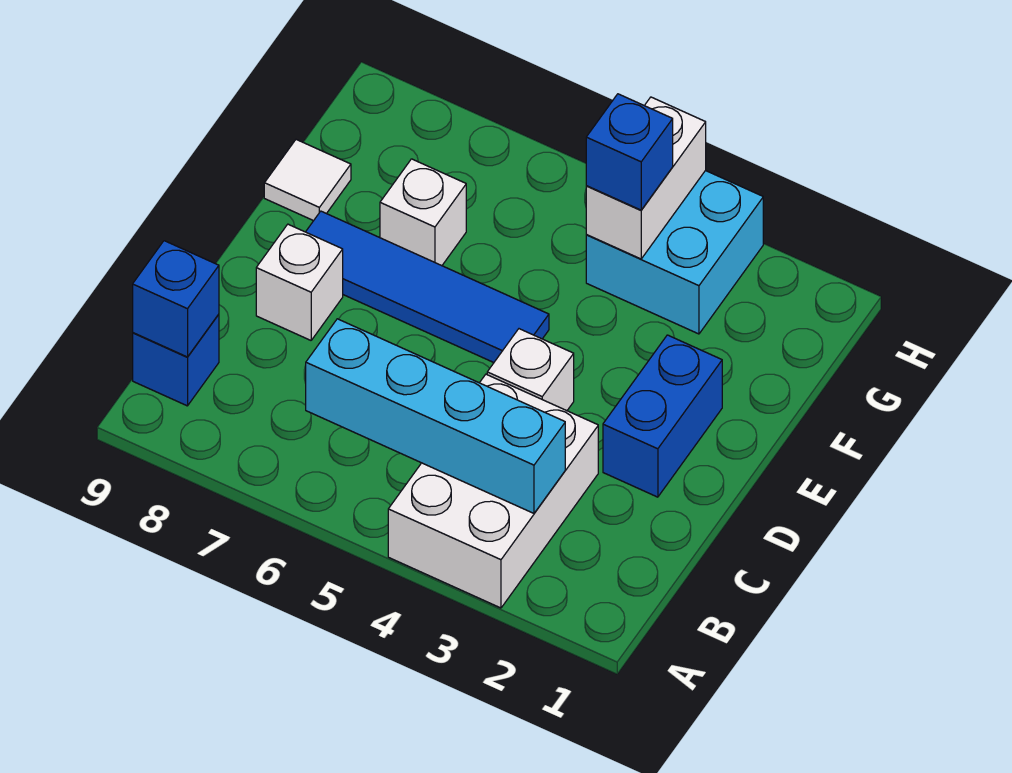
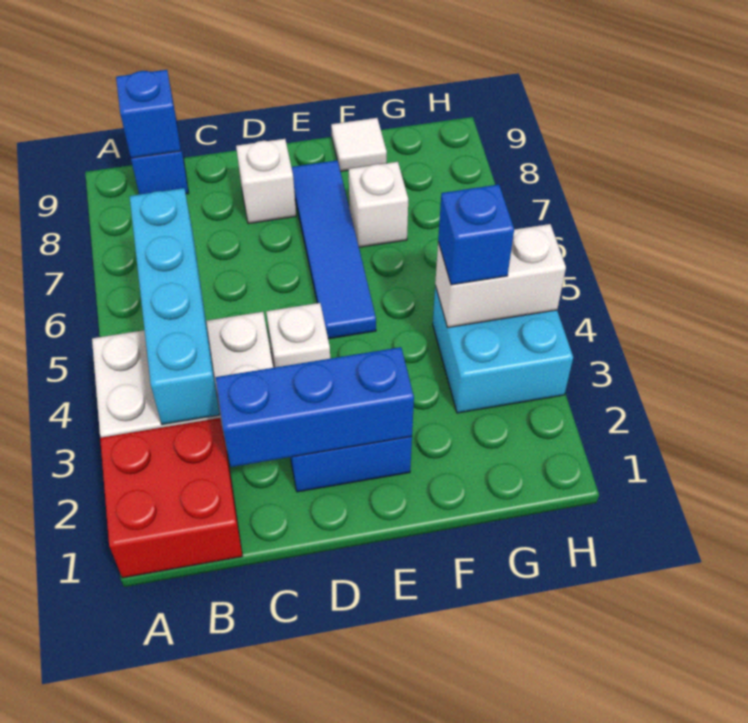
none -> red brick A1:B2 level 1
none -> blue brick C2:E2 level 2

